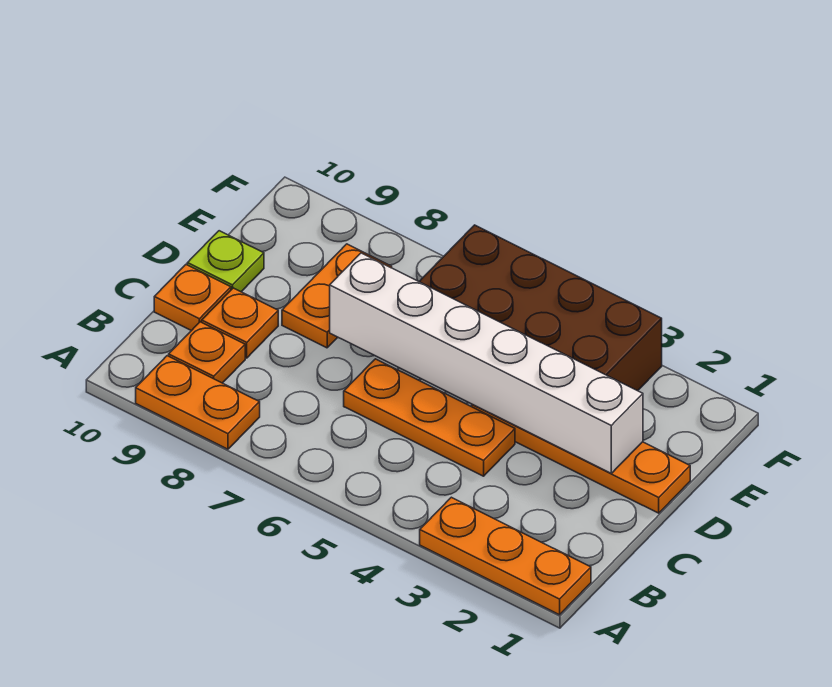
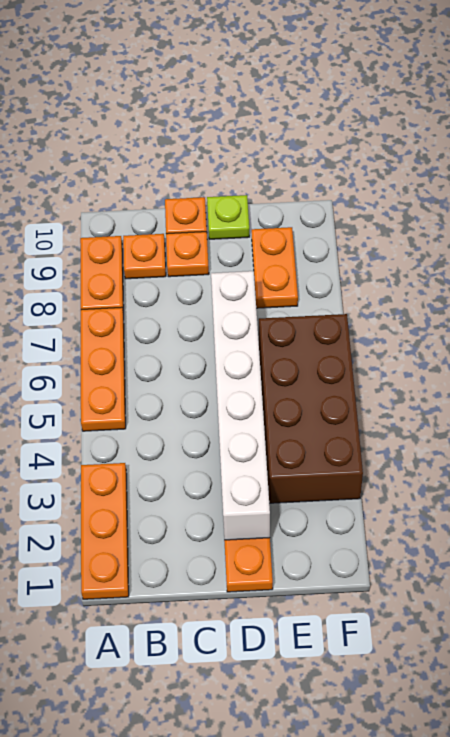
orange plate C4:C6 level 1 -> orange plate A5:A7 level 1
orange plate D8:E8 level 1 -> orange plate E8:E9 level 1

